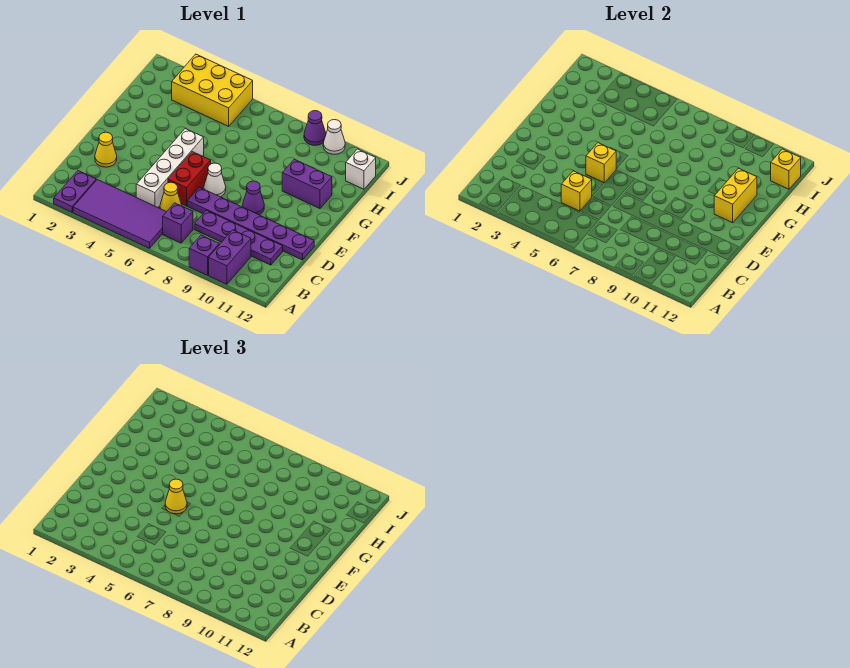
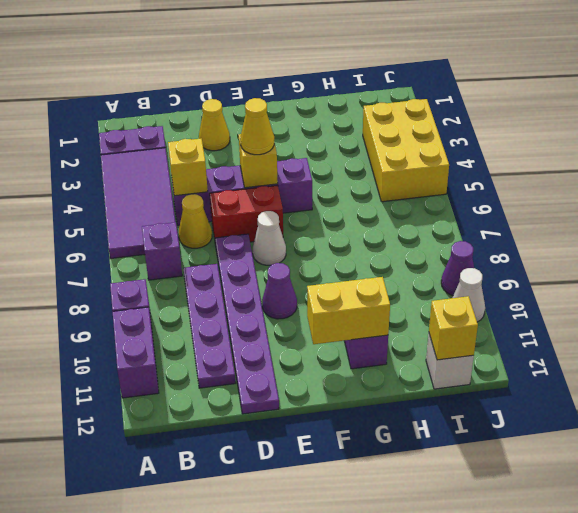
purple brick A10:B10 level 1 -> purple brick A10:A11 level 1
white brick C5:F5 level 1 -> purple brick C5:F5 level 1

